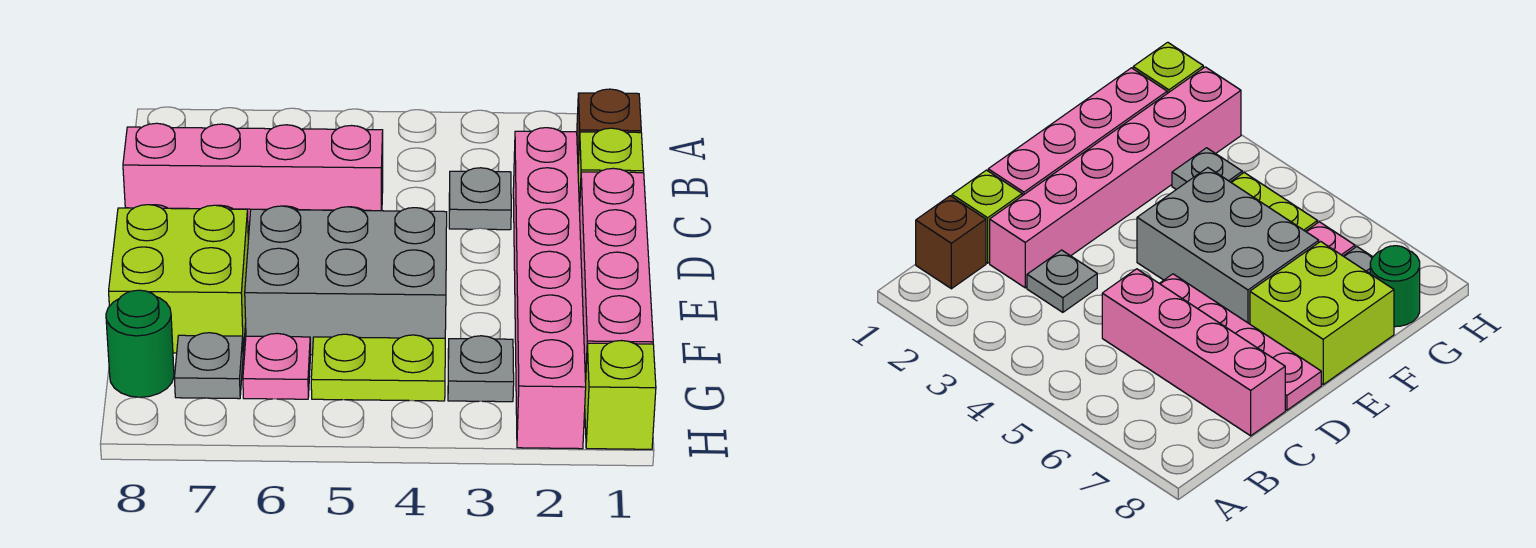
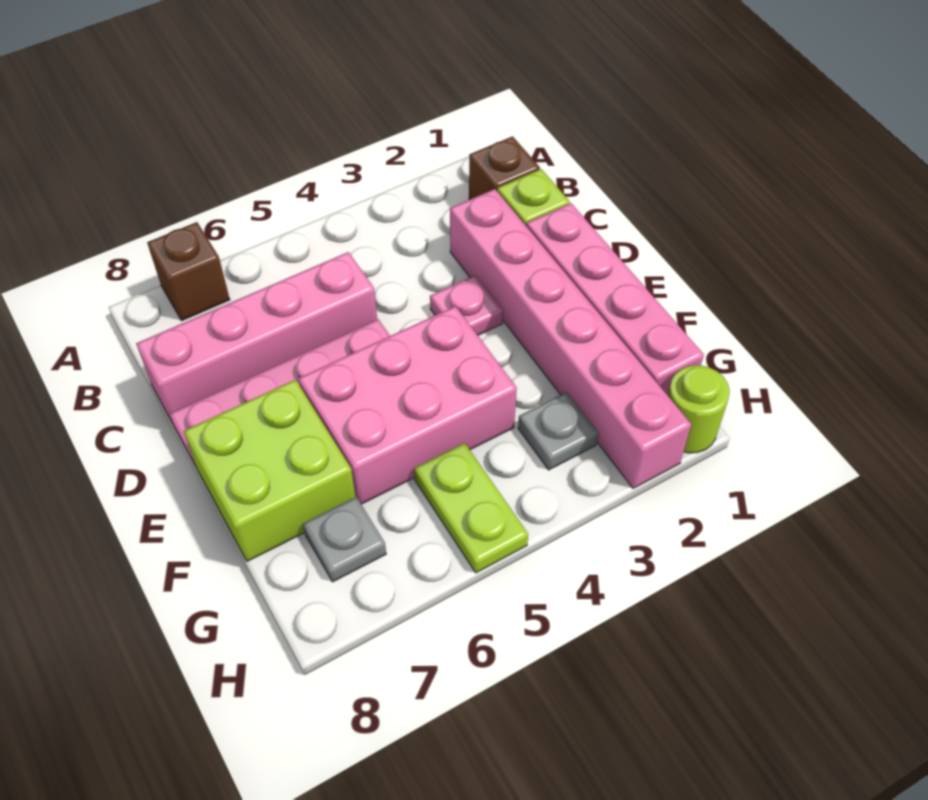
none -> brown brick A7 level 1
grey plate C3 level 1 -> none
grey brick E4:F6 level 1 -> pink brick E4:F6 level 1
lime plate G4:G5 level 1 -> lime plate G5:H5 level 1
pink plate G6 level 1 -> pink plate D3 level 1
green round brick G8 level 1 -> none
lime brick H1 level 1 -> lime round brick H1 level 1

